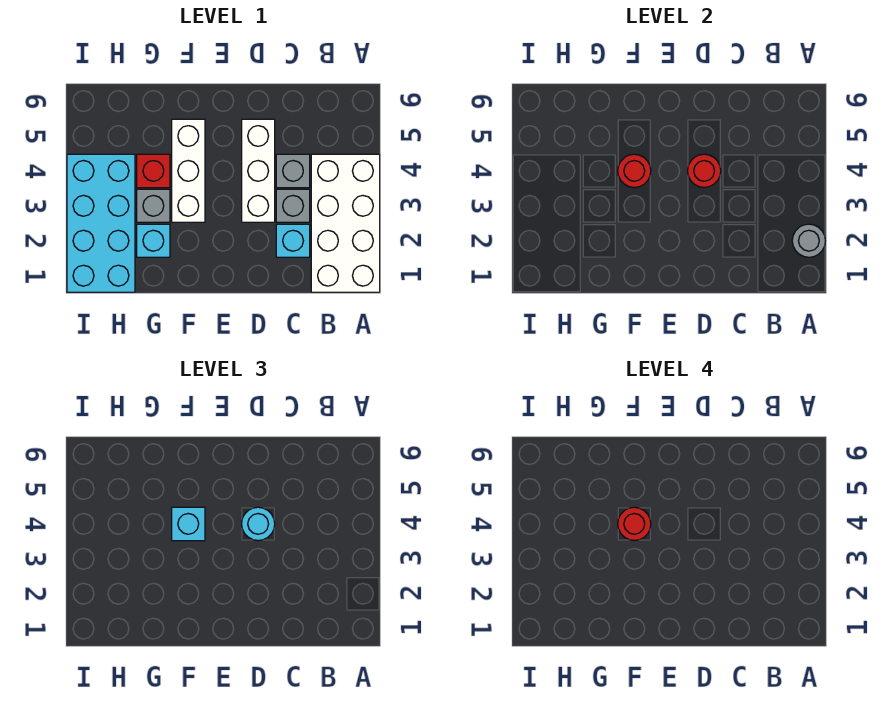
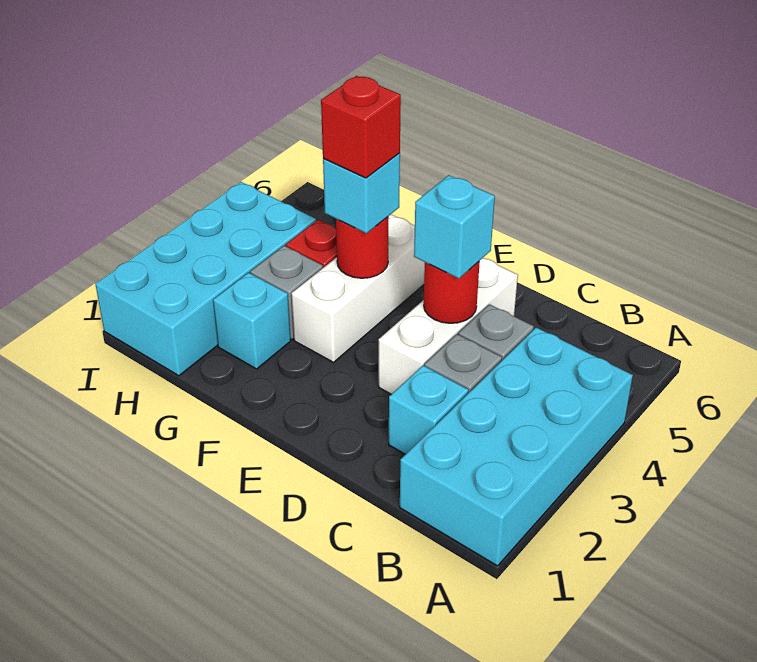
white brick A1:B4 level 1 -> cyan brick A1:B4 level 1
grey round brick A2 level 2 -> none
cyan round brick D4 level 3 -> cyan brick D4 level 3
red round brick F4 level 4 -> red brick F4 level 4

